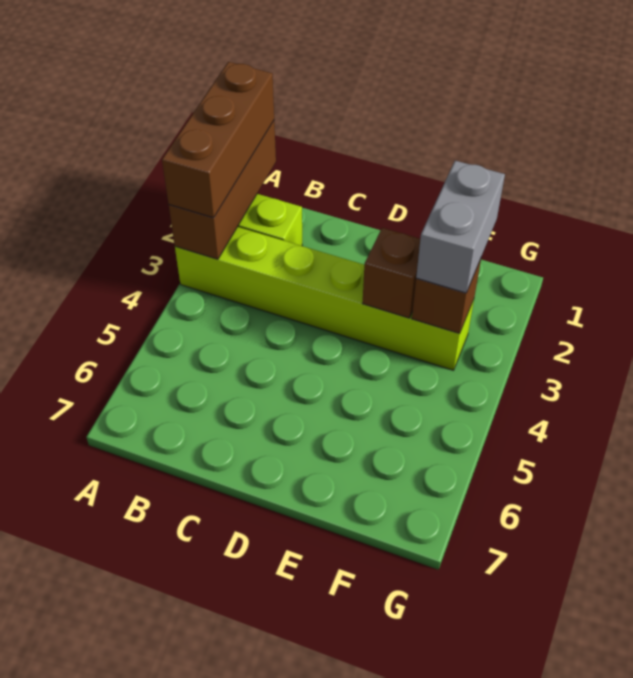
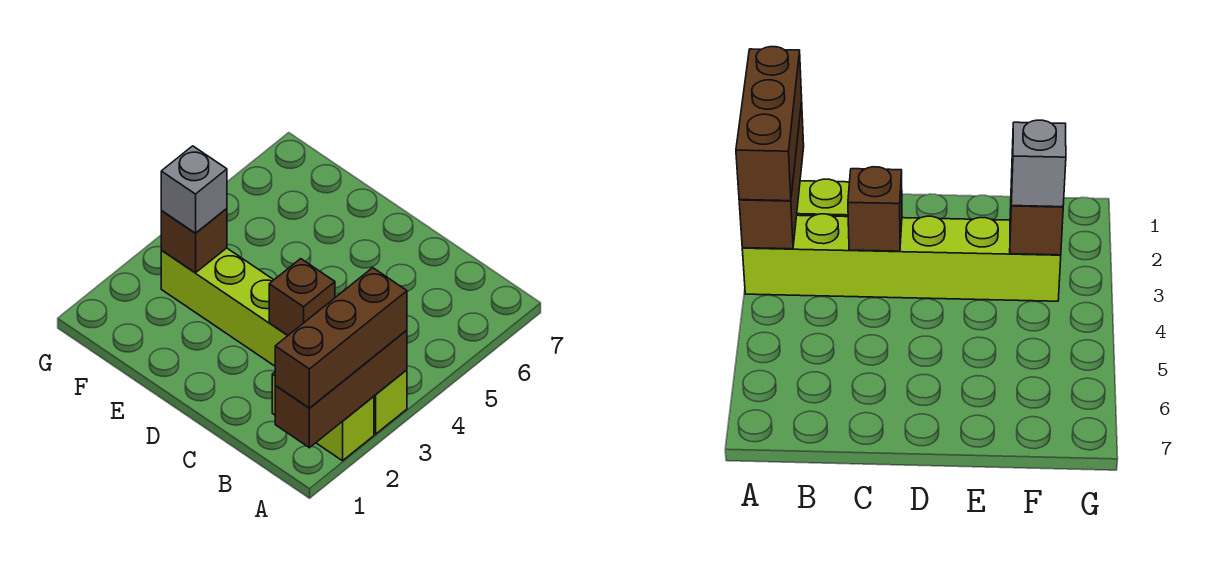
brown brick E3 level 2 -> brown brick C3 level 2
grey brick F2:F3 level 3 -> grey brick F3 level 3

